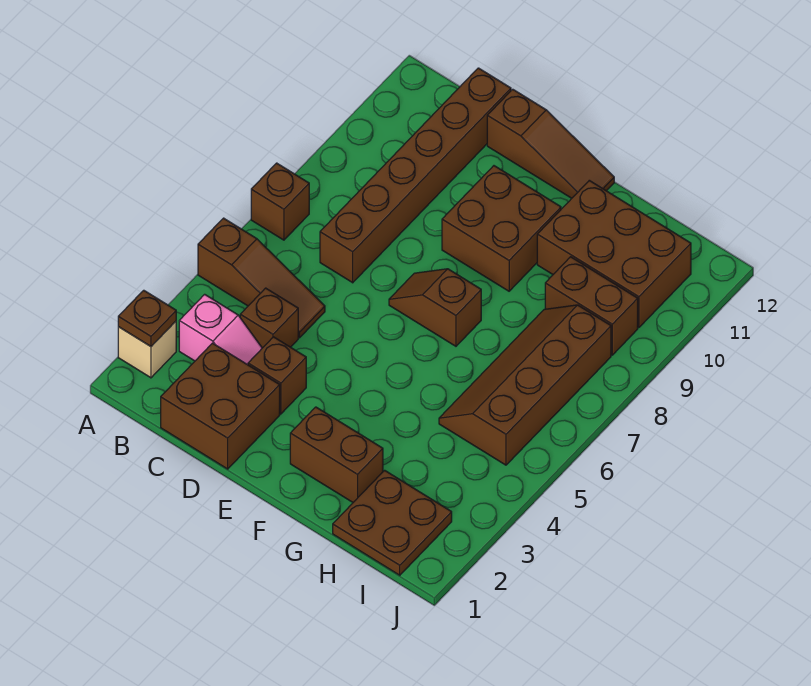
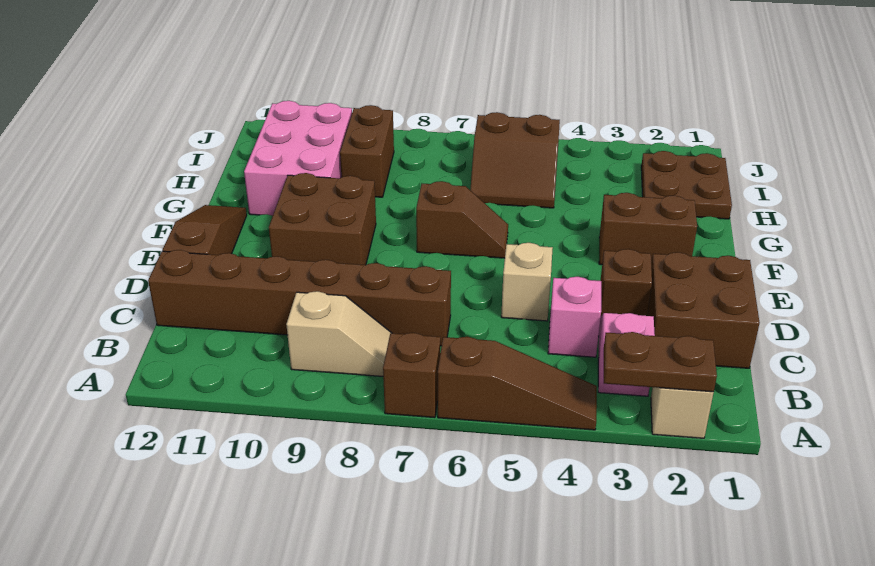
brown plate A2 level 2 -> brown plate A2:A3 level 2
brown slope A5:C5 level 1 top A -> brown slope A4:A6 level 1 top 6
none -> tan slope B8:B9 level 1 top 9
brown brick C4 level 1 -> pink brick C4 level 1
none -> tan brick D5 level 1
brown slope E7:F7 level 1 top F -> brown slope F6:F7 level 1 top 7
brown brick F2:G2 level 1 -> brown brick F2:F3 level 1
brown brick G10:I11 level 1 -> pink brick G10:I11 level 1
brown slope H5:I8 level 1 top I -> brown slope H5:I6 level 1 top I

